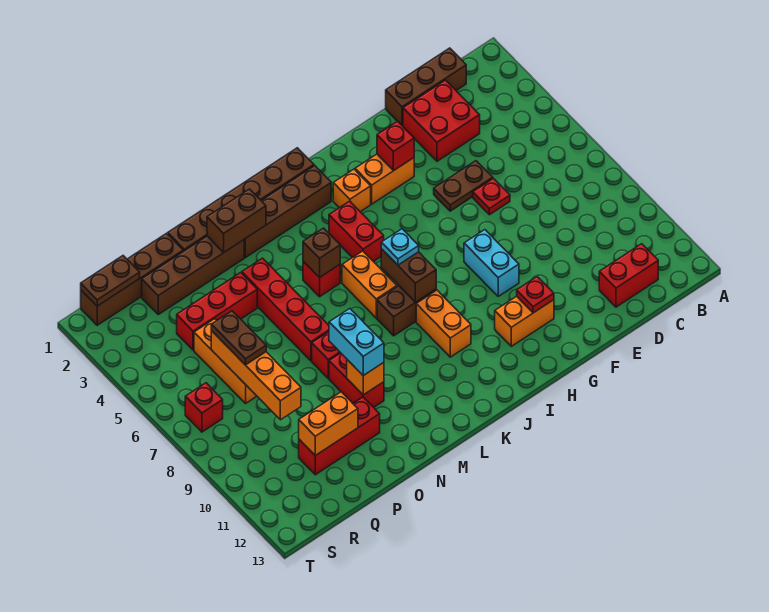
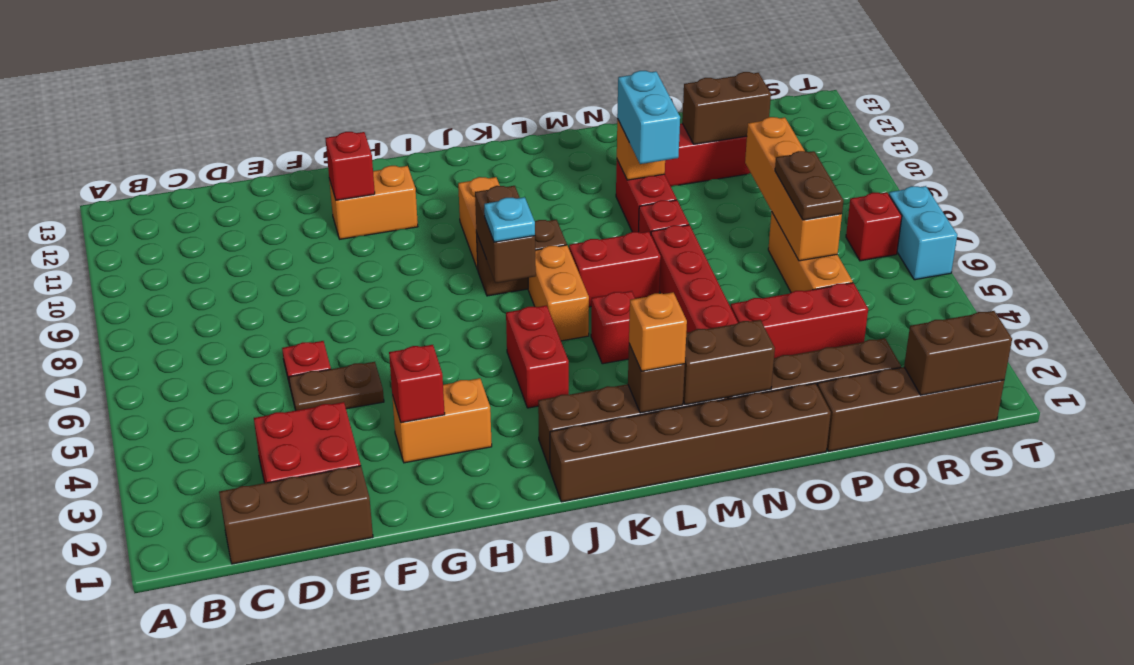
red brick C12:D12 level 1 -> red brick L7:M7 level 1
cyan brick G8:G9 level 1 -> cyan brick T6:T7 level 1
red plate G11 level 2 -> red brick G11 level 2
orange brick I3 level 1 -> orange brick L2 level 3
brown brick L5 level 2 -> brown brick L2 level 2
orange brick P11:Q11 level 2 -> brown brick P11:Q11 level 2
brown plate R1:S1 level 2 -> brown brick R1:S1 level 2

